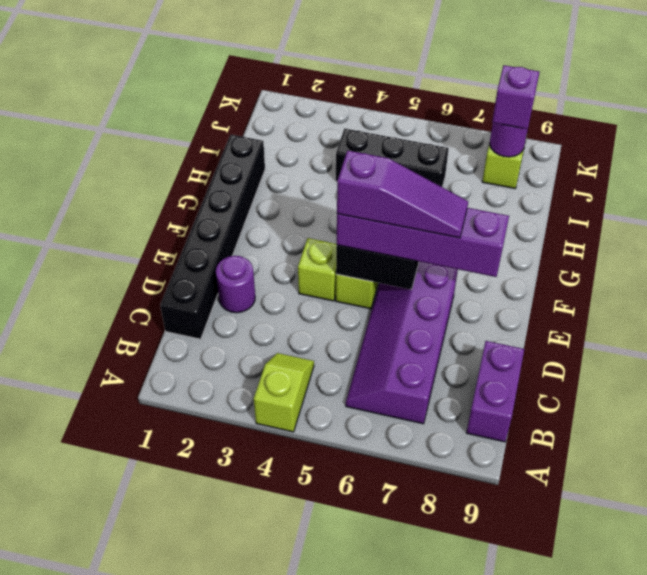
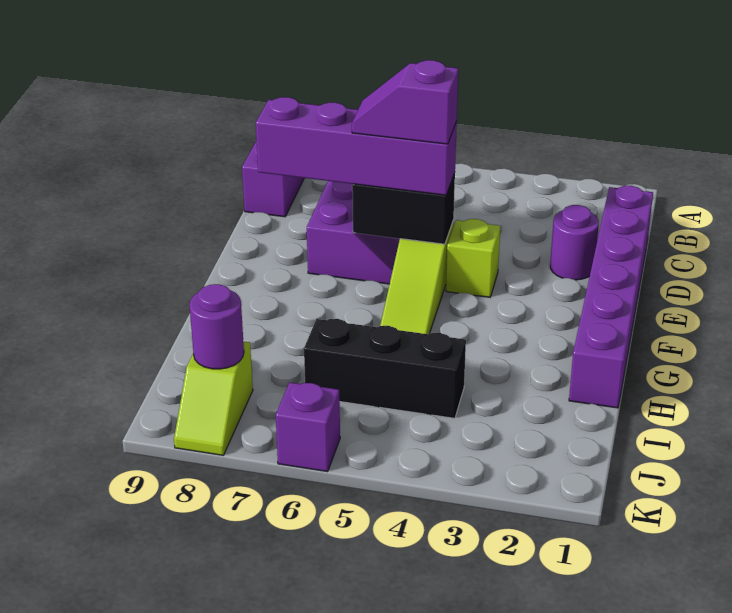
lime slope A4:B4 level 1 top A -> none
black brick C1:H1 level 1 -> purple brick C1:H1 level 1
purple slope E5:E7 level 4 top 5 -> purple slope E5:E6 level 4 top 5
purple brick J8 level 3 -> purple brick K6 level 1

